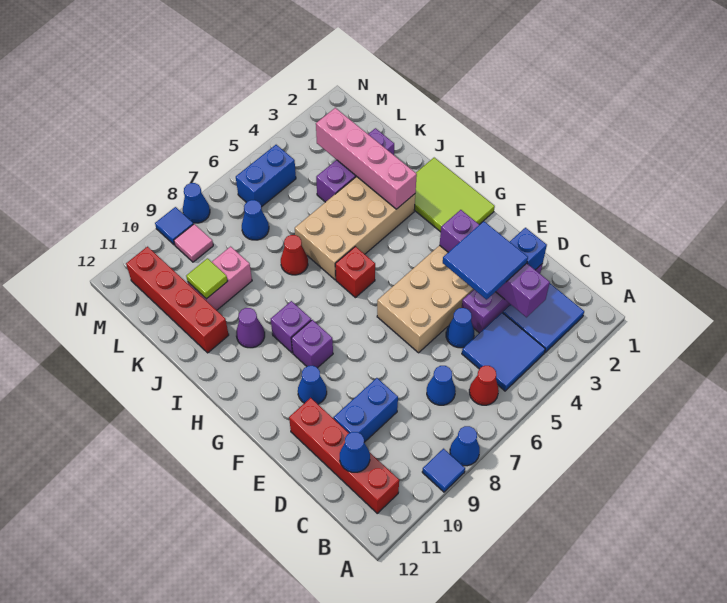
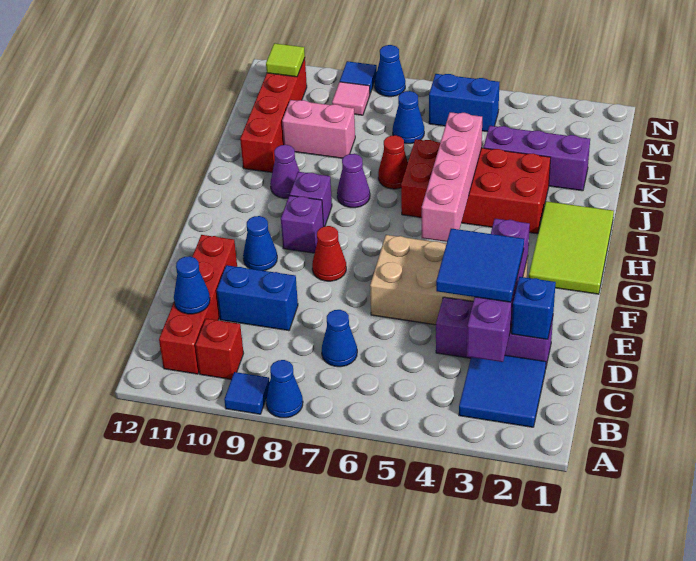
blue tile B4:C5 level 1 -> none
red cone B6 level 1 -> red cone F8 level 1
blue cone D5 level 1 -> none
red brick H6 level 1 -> red brick B10 level 1
tan brick I3:J6 level 1 -> red brick I3:J6 level 1
pink brick I3:L3 level 2 -> pink brick G5:J5 level 2
none -> purple cone I8 level 1
lime tile K10 level 2 -> lime tile M11 level 2

